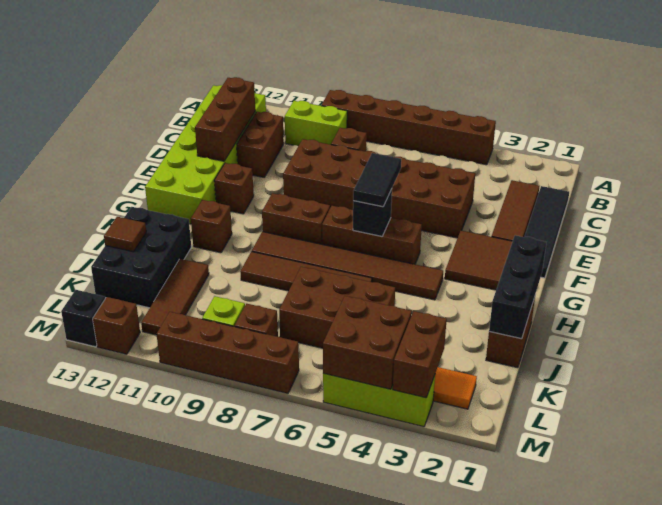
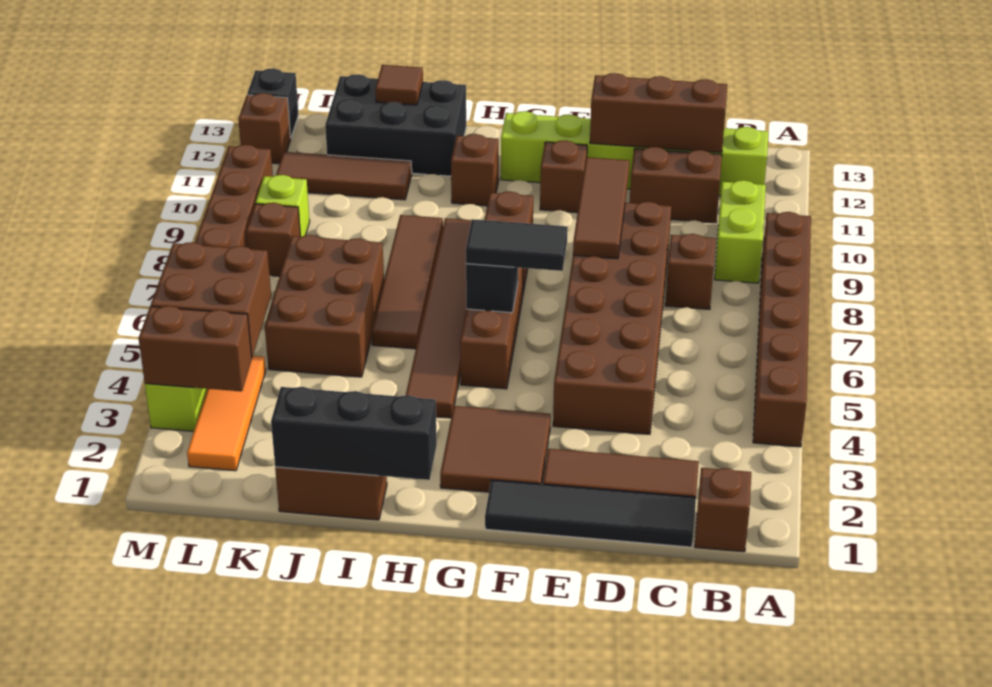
none -> brown brick B1 level 1
lime brick B12:G13 level 1 -> lime brick B12:G12 level 1
none -> brown tile E8:E10 level 2

